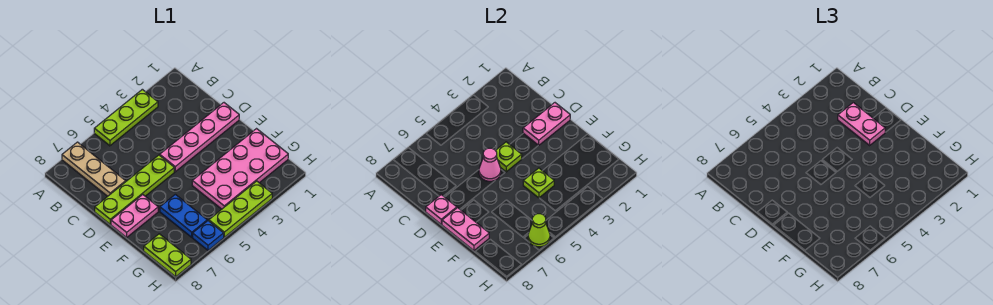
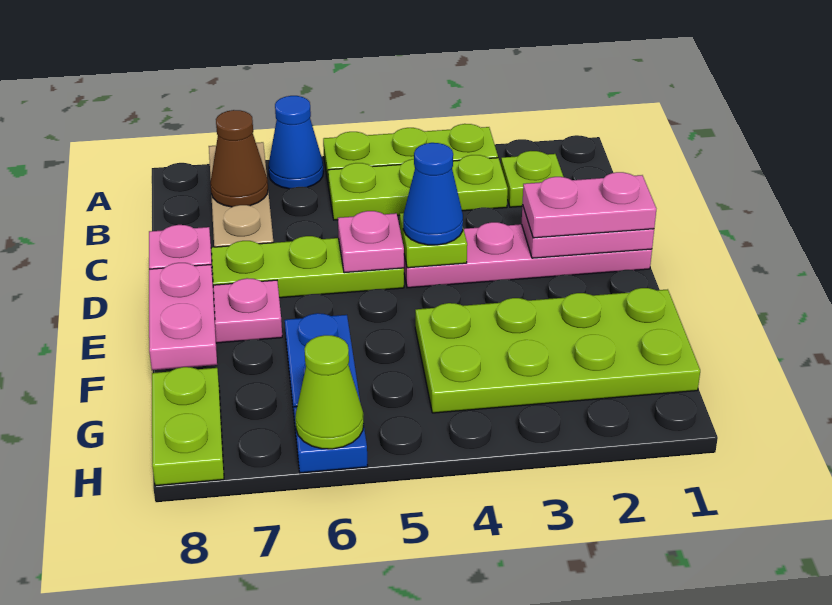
none -> blue cone A6 level 1
none -> brown cone B7 level 2
pink plate C2:D2 level 3 -> pink plate D1:D2 level 3
none -> blue cone D4 level 3
pink cone D5 level 2 -> pink plate D5 level 2
pink plate F1:G4 level 1 -> lime plate F1:G4 level 1
lime plate F4 level 2 -> lime plate B2 level 1
lime plate H3:H5 level 1 -> lime plate B3:B5 level 1

